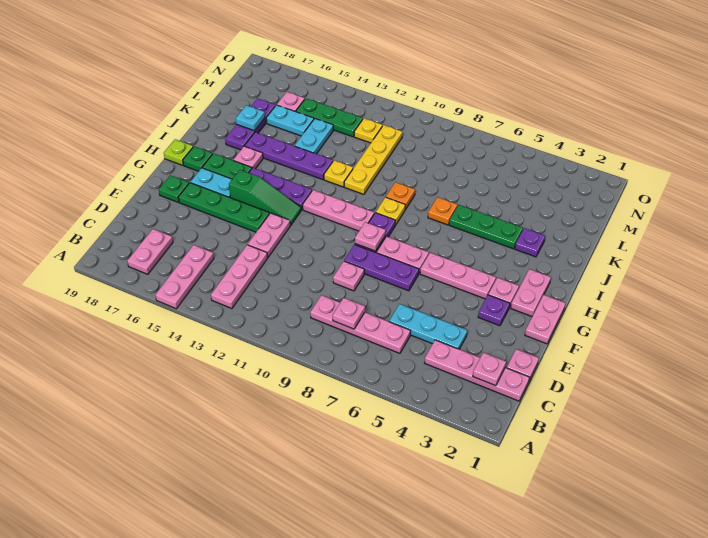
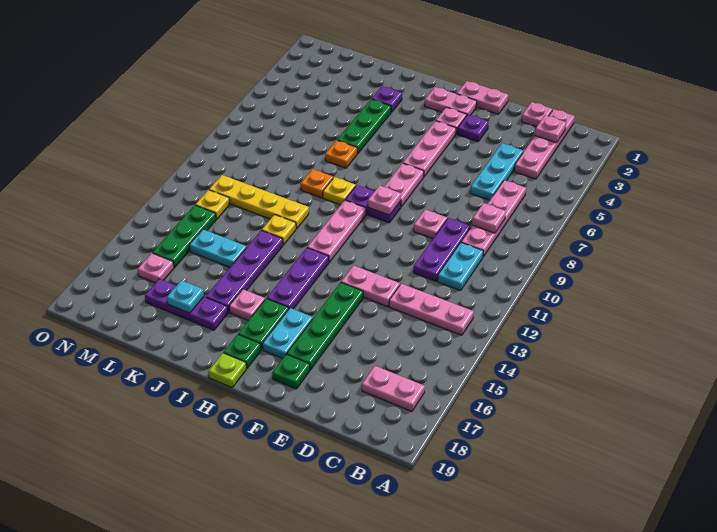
pink plate A15:C15 level 1 -> none
purple plate F7:F9 level 1 -> purple plate D9:D11 level 1
green slope G13:G15 level 1 top 15 -> none
cyan plate L15:L16 level 1 -> cyan plate C10:C11 level 1

